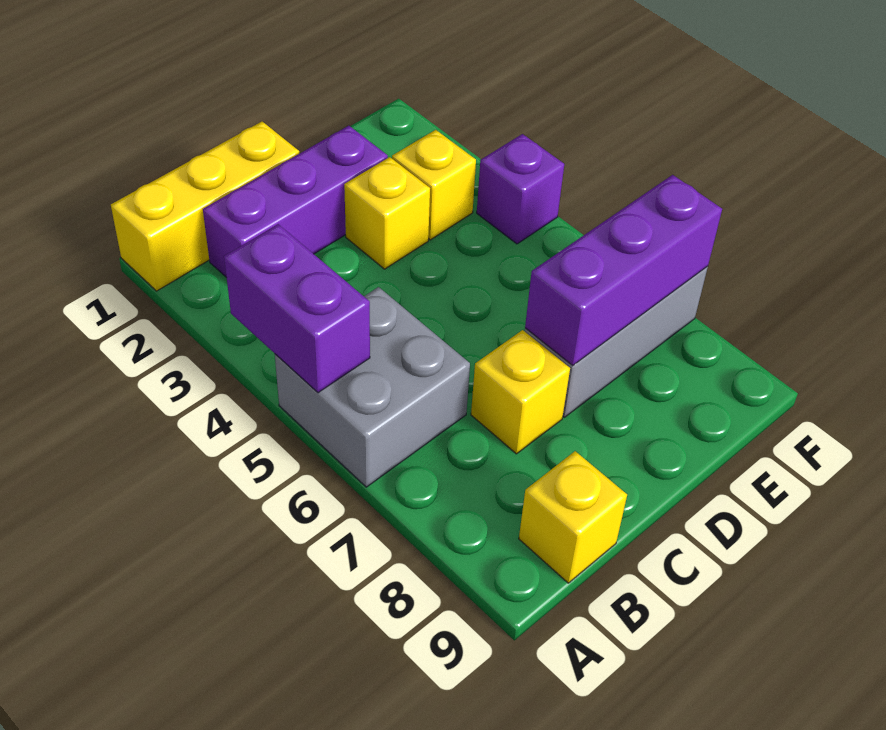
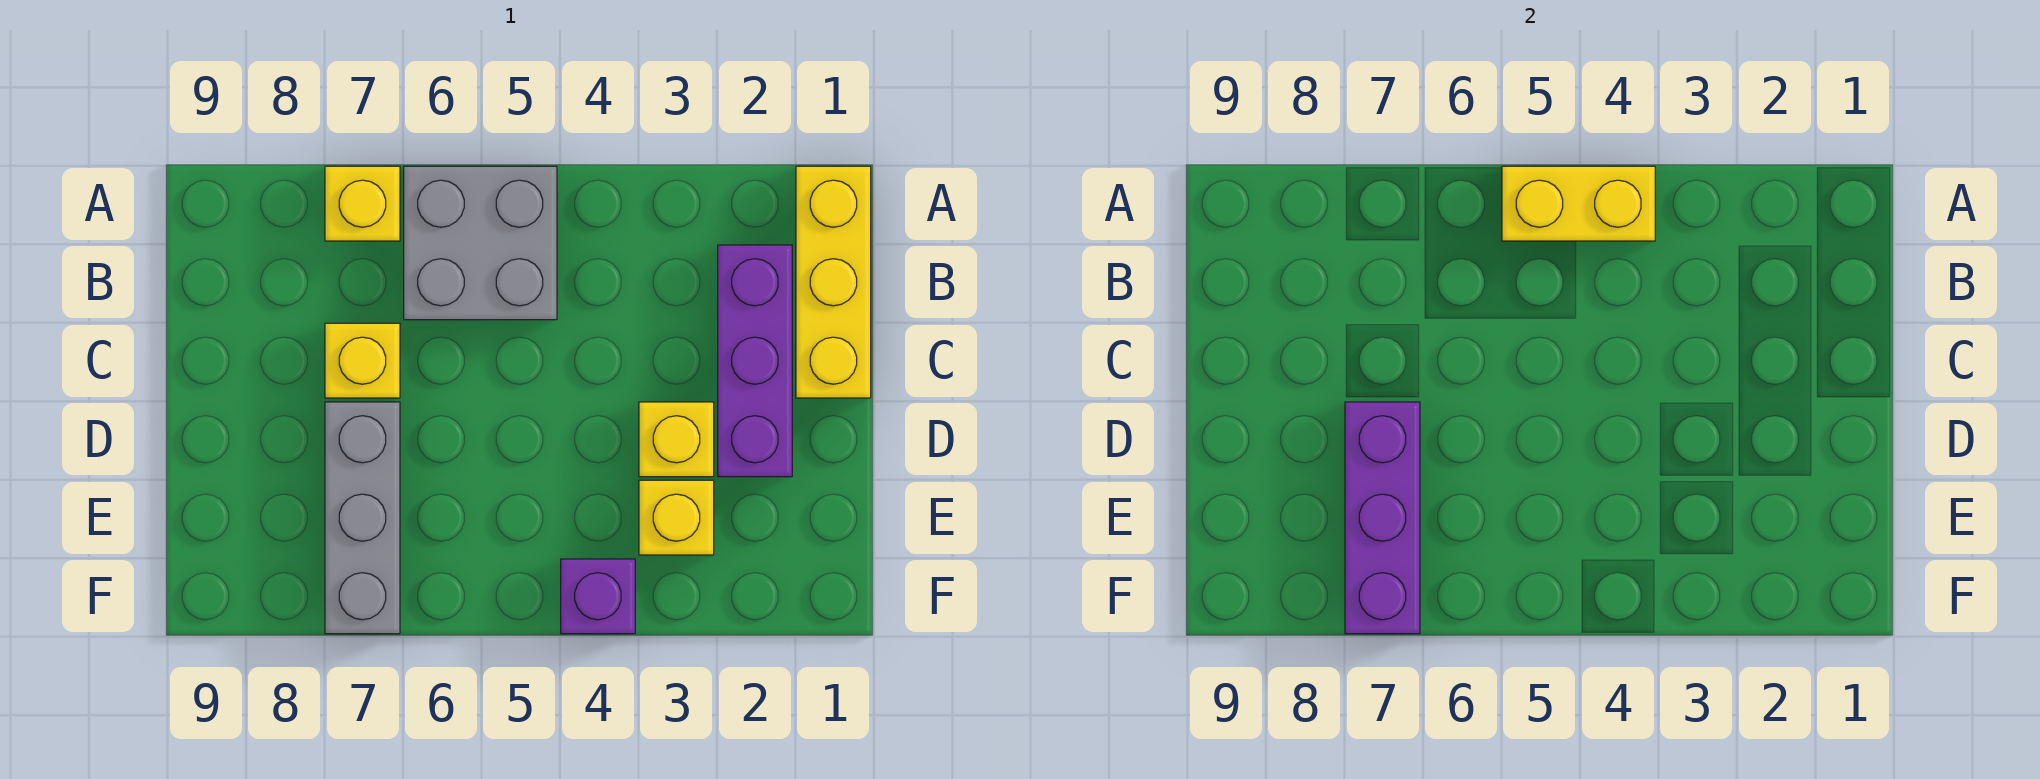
purple brick A4:A5 level 2 -> yellow brick A4:A5 level 2
yellow brick B9 level 1 -> yellow brick A7 level 1

